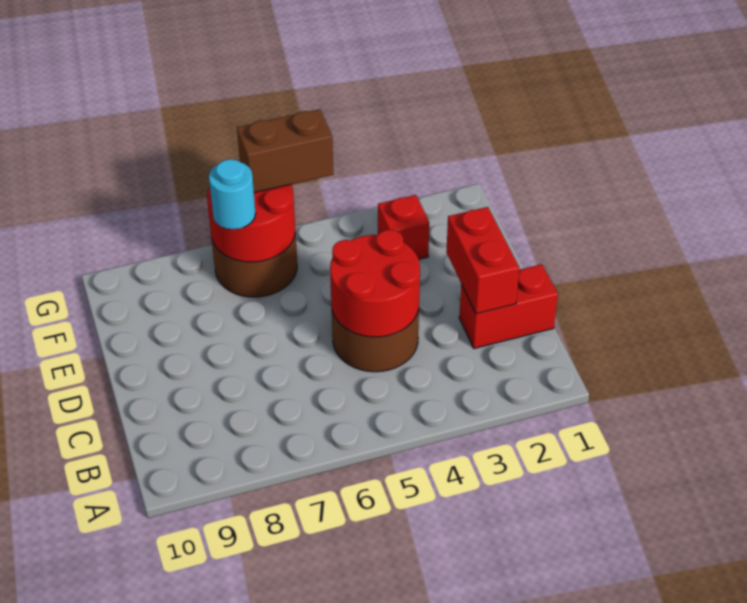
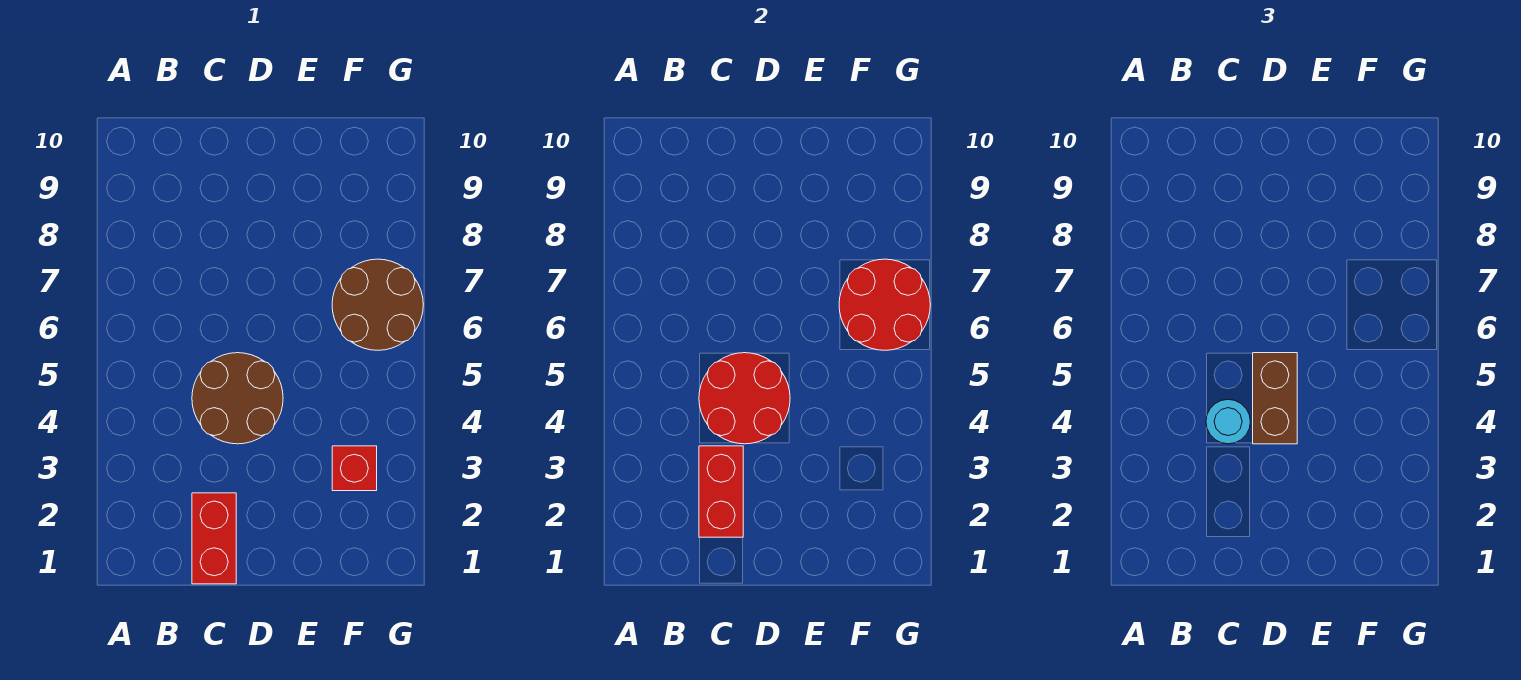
red brick C2:D2 level 2 -> red brick C2:C3 level 2
cyan round brick F7 level 3 -> cyan round brick C4 level 3
brown brick G5:G6 level 3 -> brown brick D4:D5 level 3

